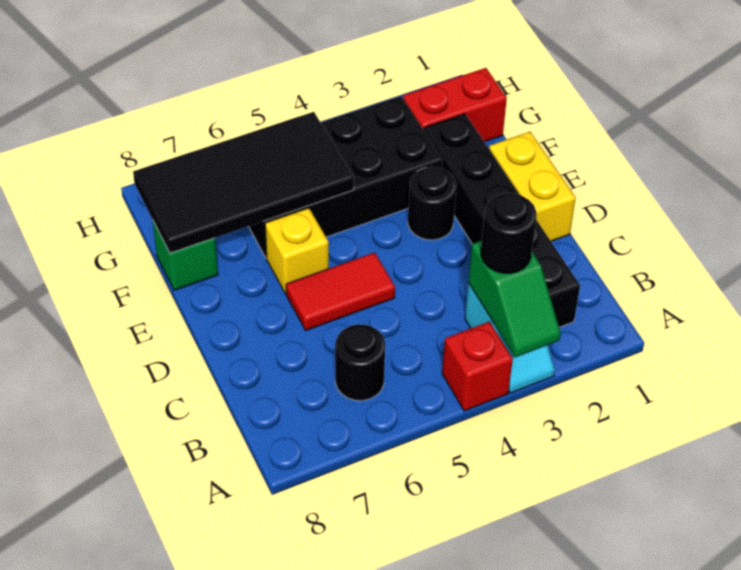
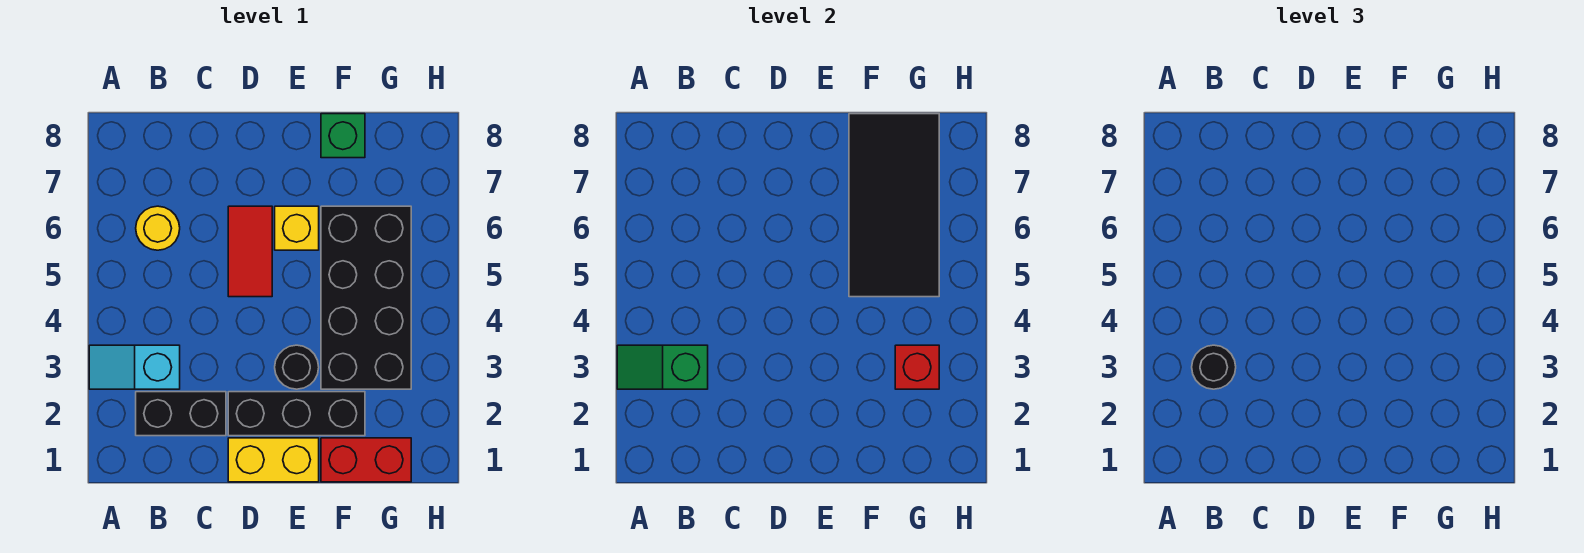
red brick A4 level 1 -> red brick G3 level 2
black round brick B6 level 1 -> yellow round brick B6 level 1
red brick G1:G2 level 1 -> red brick F1:G1 level 1

